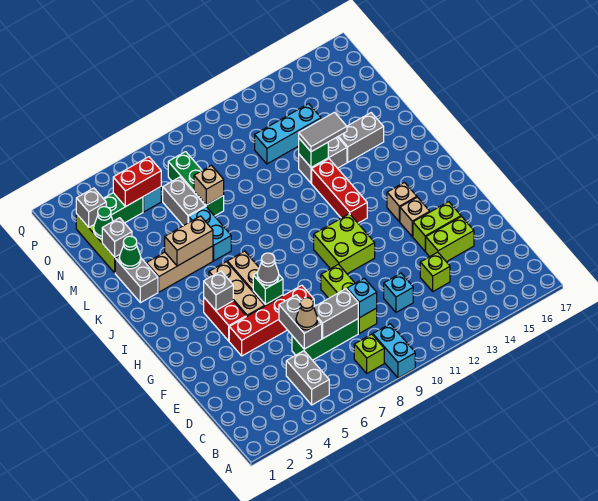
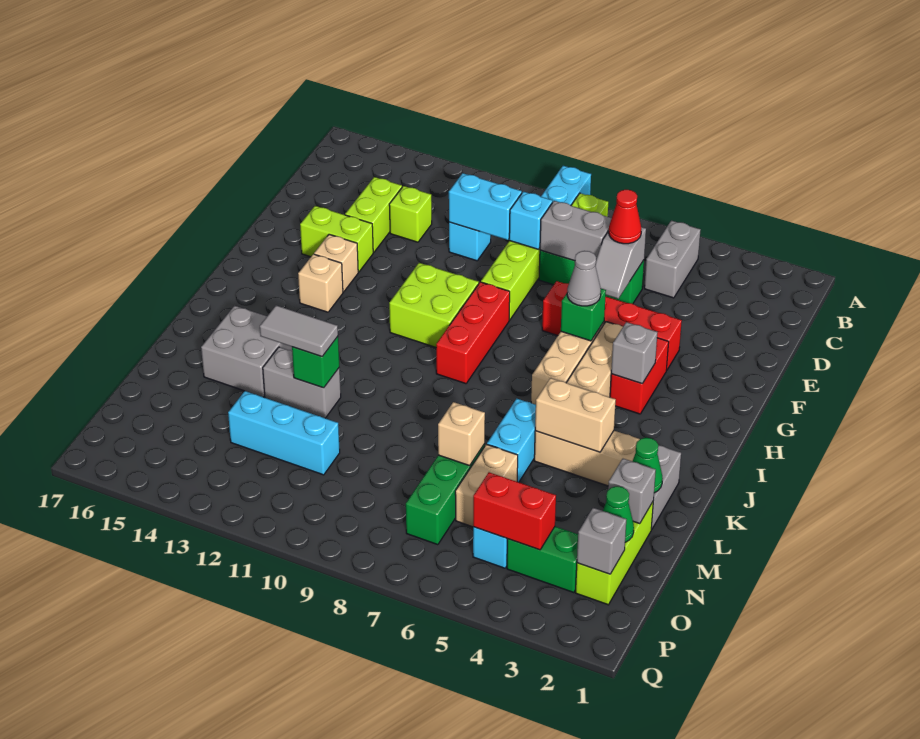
grey brick D6:E6 level 2 -> grey slope D6:E6 level 2 top D
tan cone D6 level 3 -> red cone D6 level 3
none -> cyan brick D10:D11 level 2
lime brick E14:E15 level 1 -> lime brick D14:E14 level 1
red brick I12:K12 level 1 -> red brick G9:I9 level 1
grey brick L14:L15 level 1 -> grey brick K14:L15 level 1
grey brick M6:N6 level 1 -> tan brick M6:N6 level 1

